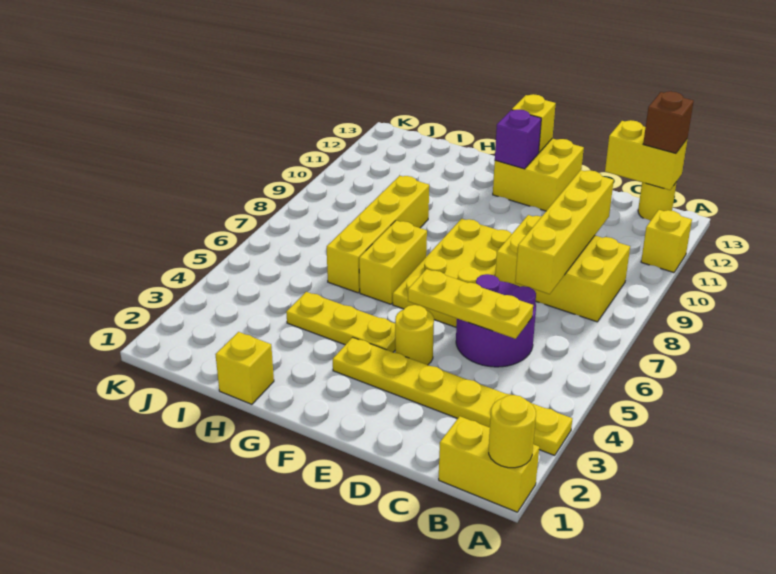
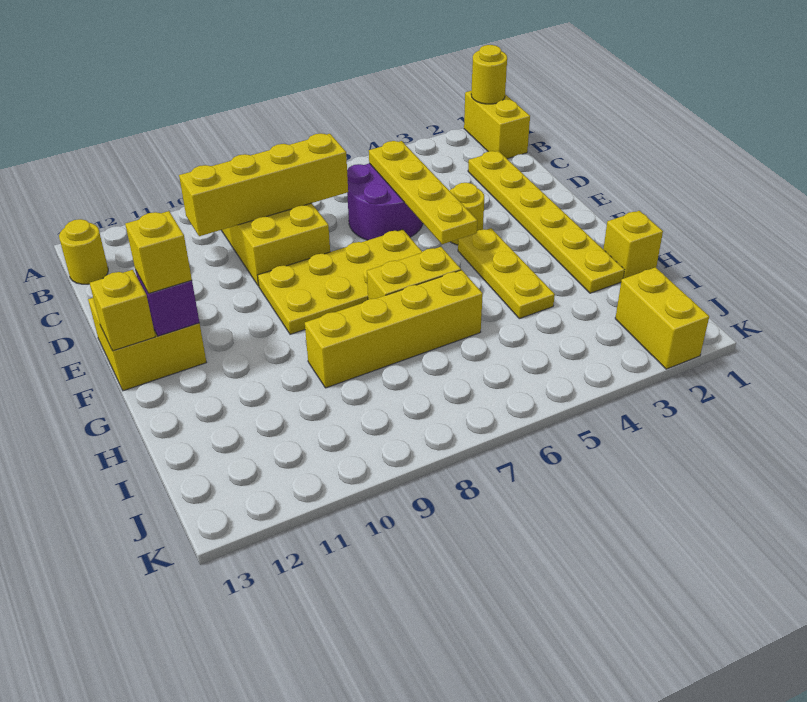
yellow plate A3:F3 level 1 -> yellow plate C2:H2 level 1
yellow brick A11 level 1 -> yellow brick F12 level 3
yellow brick B13:C13 level 2 -> yellow brick J2:K2 level 1
brown brick B13 level 3 -> none
yellow plate C5:E5 level 2 -> yellow plate C5:F5 level 2

